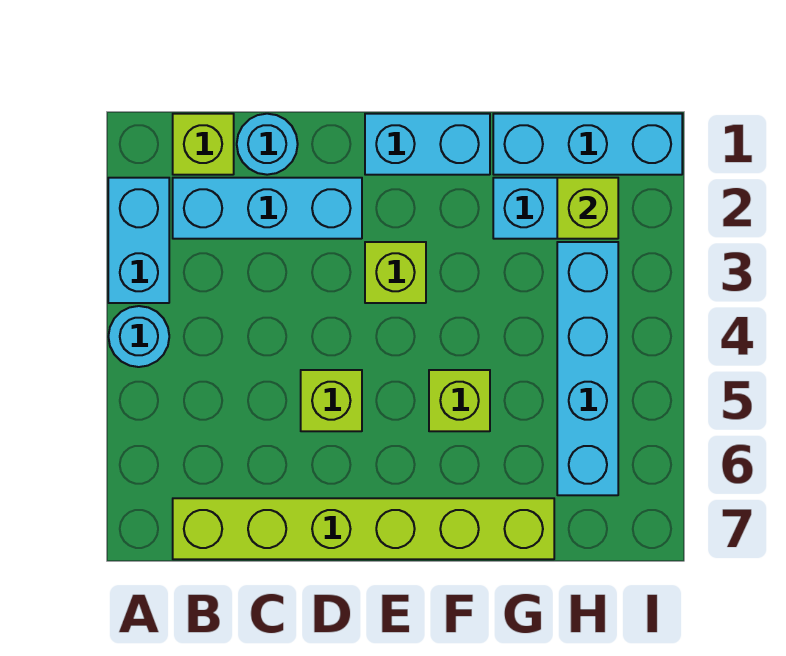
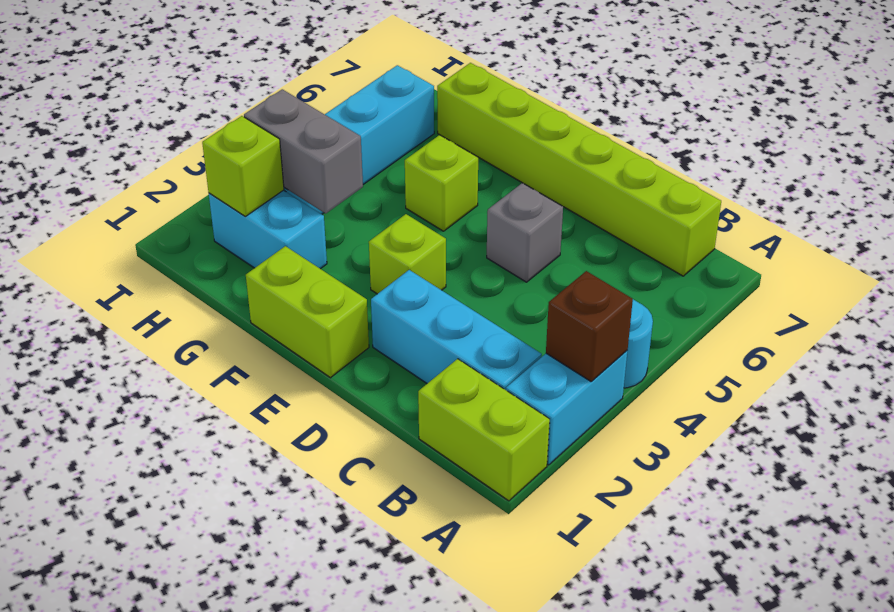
none -> brown brick A3 level 2
lime brick B1 level 1 -> lime brick A1:B1 level 1
cyan round brick C1 level 1 -> none
lime brick D5 level 1 -> grey brick D5 level 1
cyan brick E1:F1 level 1 -> lime brick E1:F1 level 1
cyan brick G1:I1 level 1 -> none
none -> grey brick G3:H3 level 2

